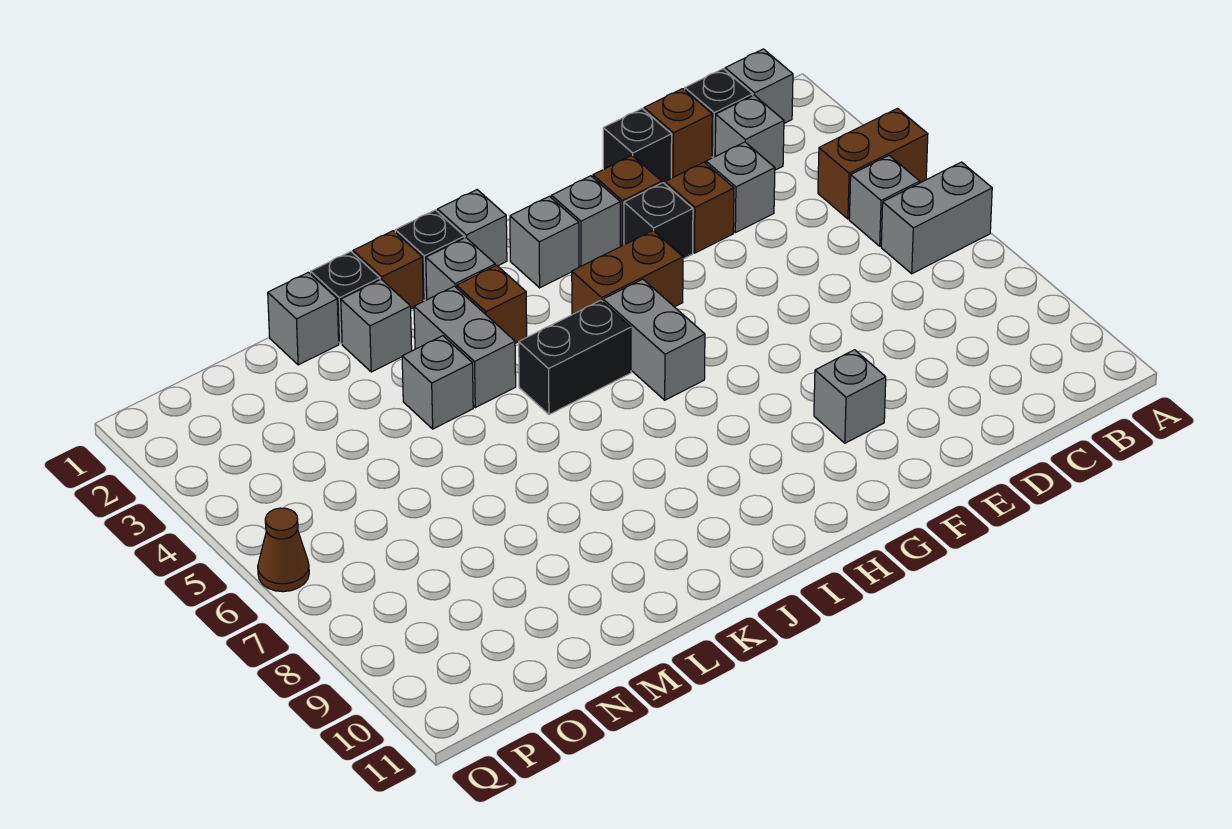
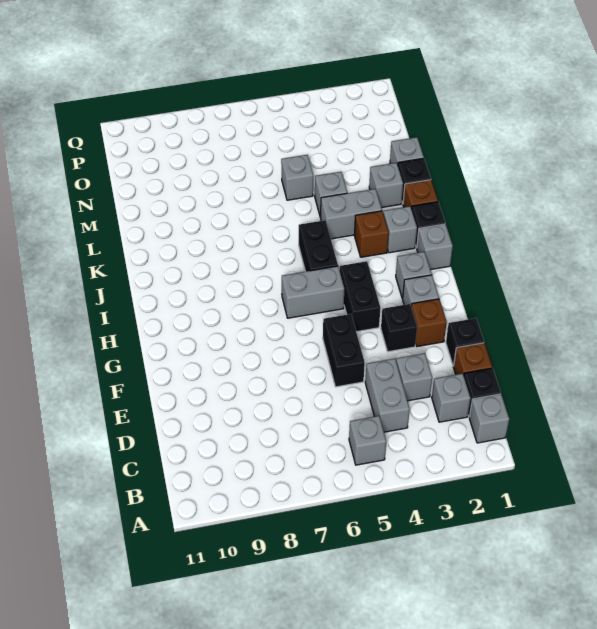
brown brick A4:B4 level 1 -> none
grey brick A6:B6 level 1 -> grey brick C4:D4 level 1
brown brick E3 level 1 -> none
none -> black brick E5:F5 level 1
grey brick F9 level 1 -> grey brick M5 level 1
brown brick G4:H4 level 1 -> black brick G4:H4 level 1
brown cone Q6 level 1 -> none

